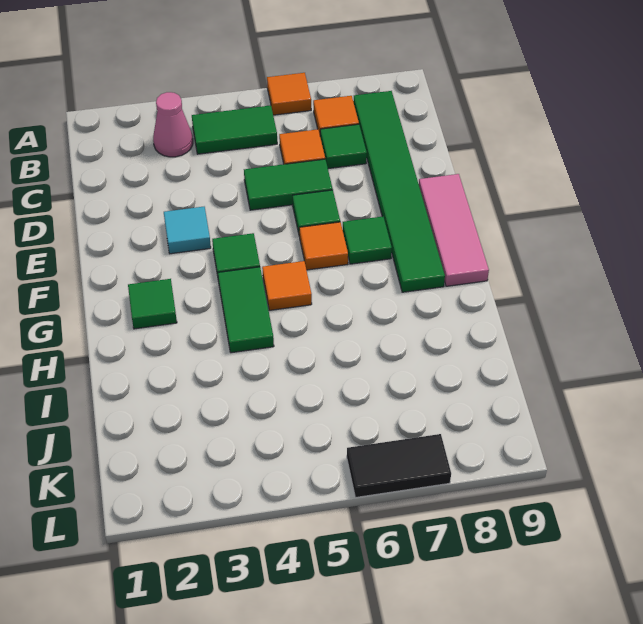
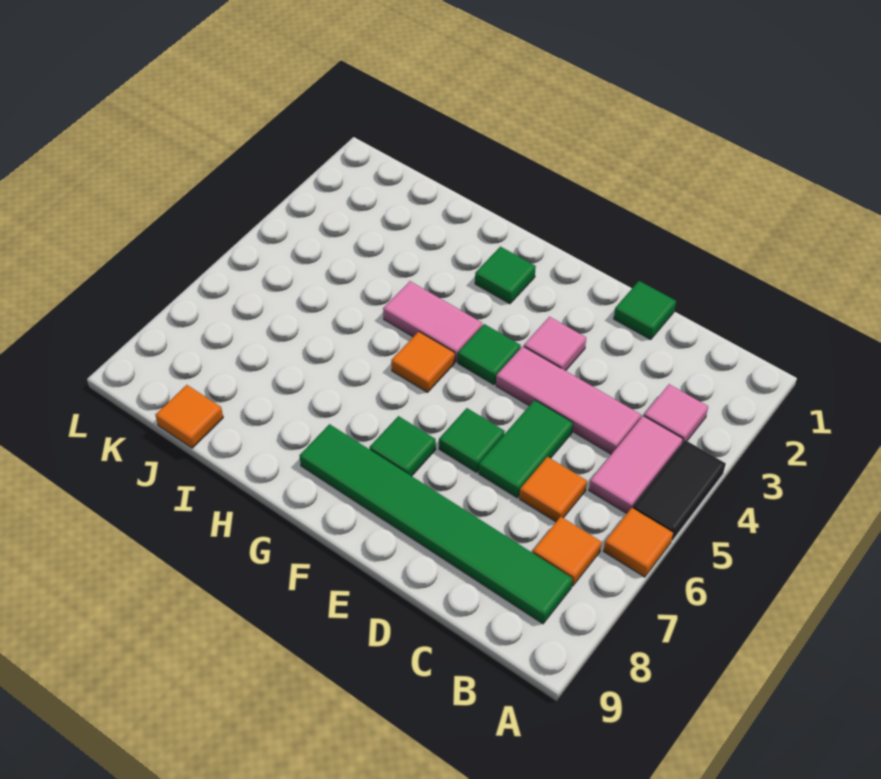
pink cone B3 level 1 -> pink tile B3 level 1
green tile B4:B5 level 1 -> pink tile B4:B5 level 1
green tile C7 level 1 -> green tile D1 level 1
cyan tile E3 level 1 -> pink tile E3 level 1
pink tile E9:G9 level 1 -> pink tile C4:E4 level 1
orange tile F6 level 1 -> orange tile J9 level 1
green tile G4:H4 level 1 -> pink tile G4:H4 level 1
black tile L6:L7 level 1 -> black tile A4:A5 level 1

